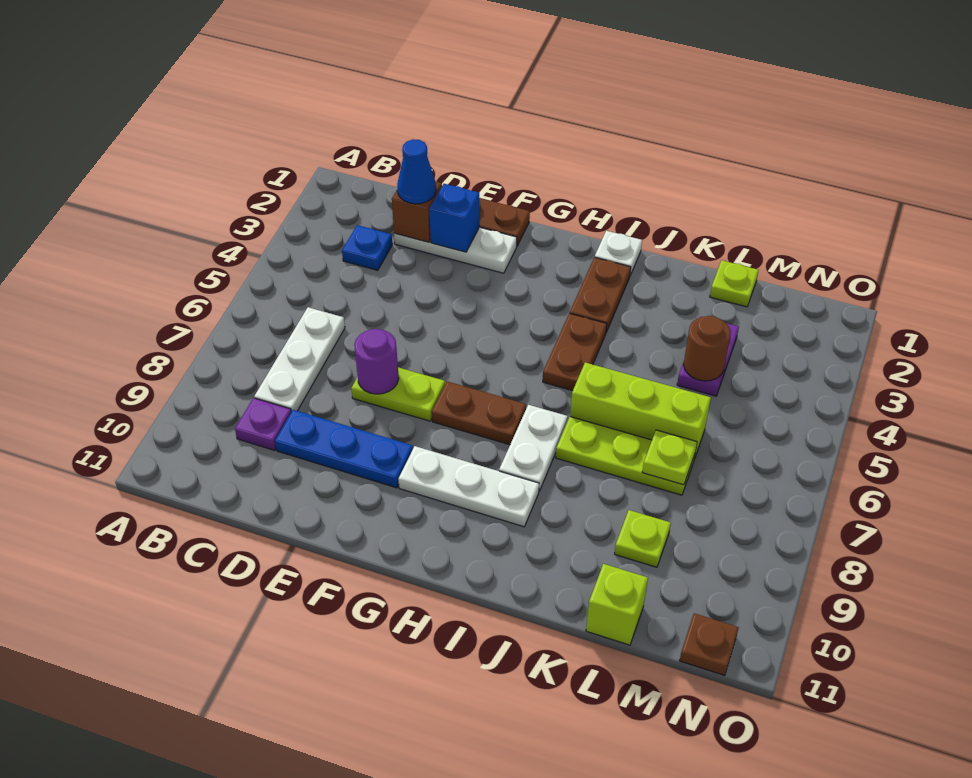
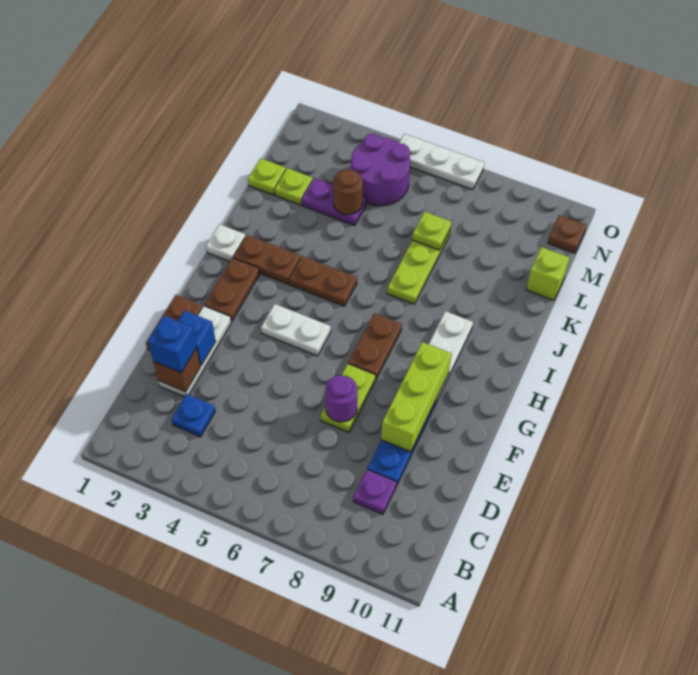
white plate C6:C8 level 1 -> white plate O5:O7 level 1
blue cone D2 level 3 -> blue brick D2 level 3
none -> brown plate G2:H2 level 1
white plate I7:I8 level 1 -> white plate G4:G5 level 1
lime brick J6:L6 level 1 -> lime brick E9:G9 level 2
lime plate L9 level 1 -> lime plate L2 level 1
none -> purple round brick M4:N5 level 1

